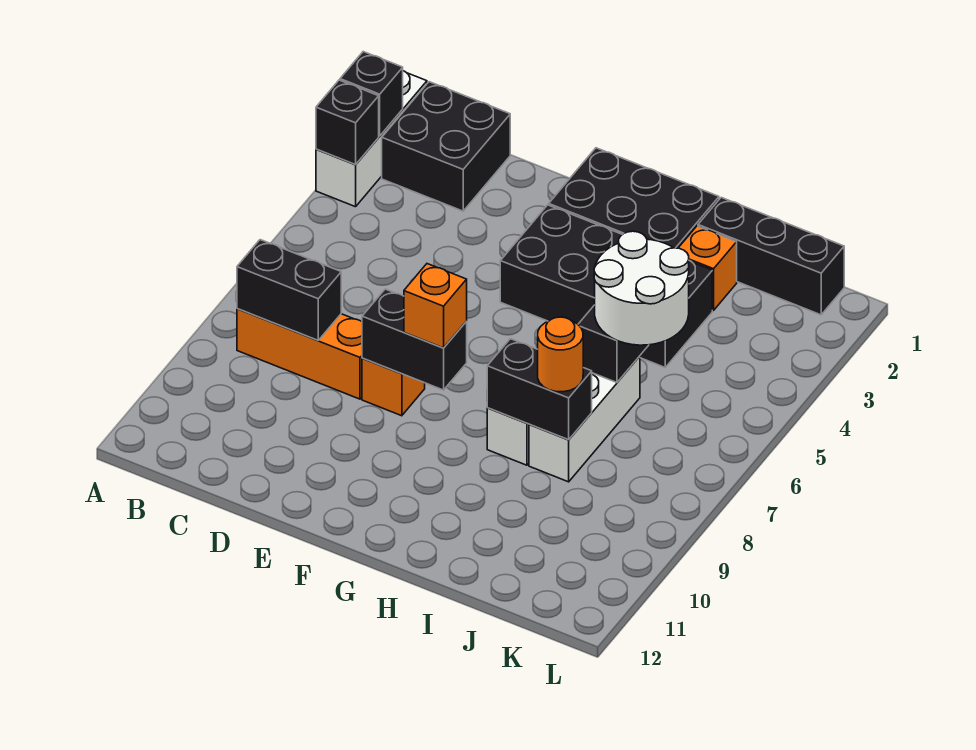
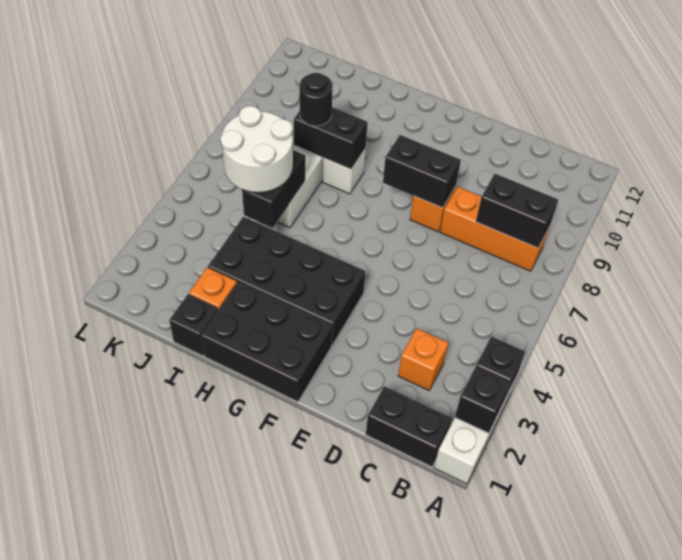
black brick B1:C2 level 1 -> black brick B1:C1 level 1
orange brick F8 level 3 -> orange brick C3 level 1
black brick I1:K1 level 1 -> black brick I1 level 1
orange round brick I8 level 3 -> black round brick I8 level 3

